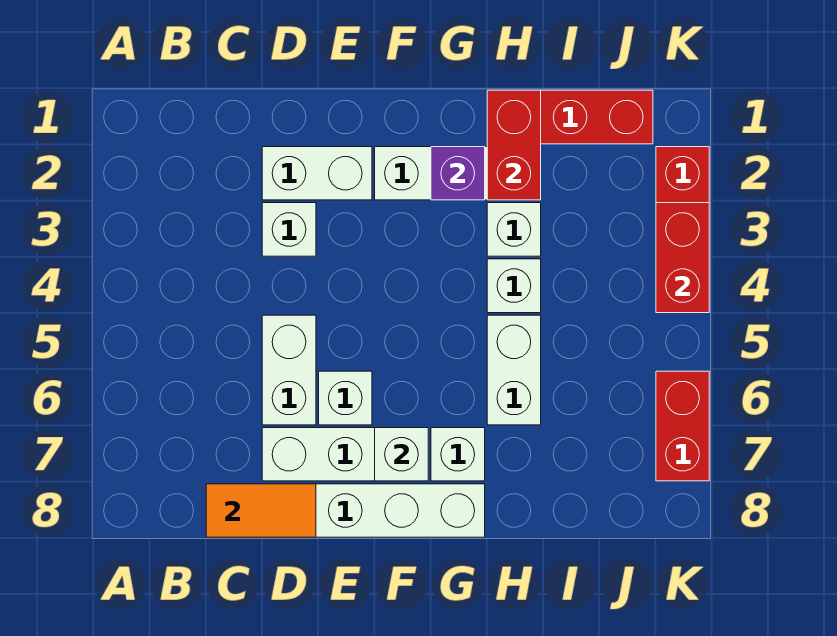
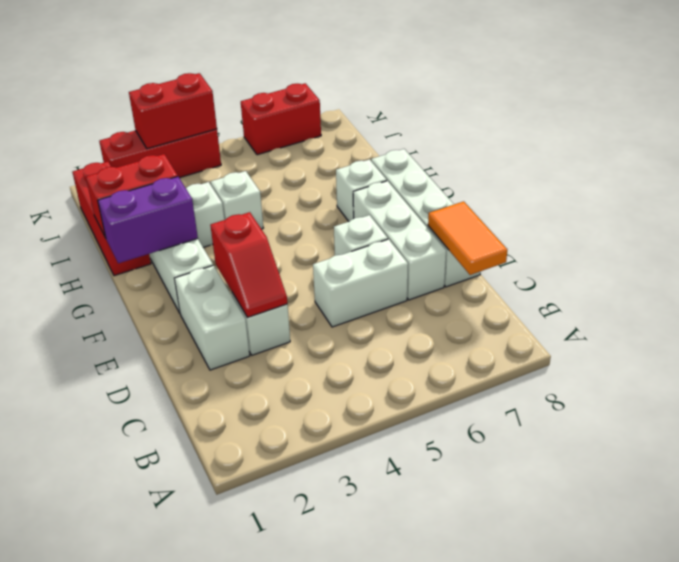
none -> red slope D3:E3 level 2 top E
white brick F7 level 2 -> none
purple brick G2 level 2 -> purple brick G1:G2 level 2
white brick H5:H6 level 1 -> none

